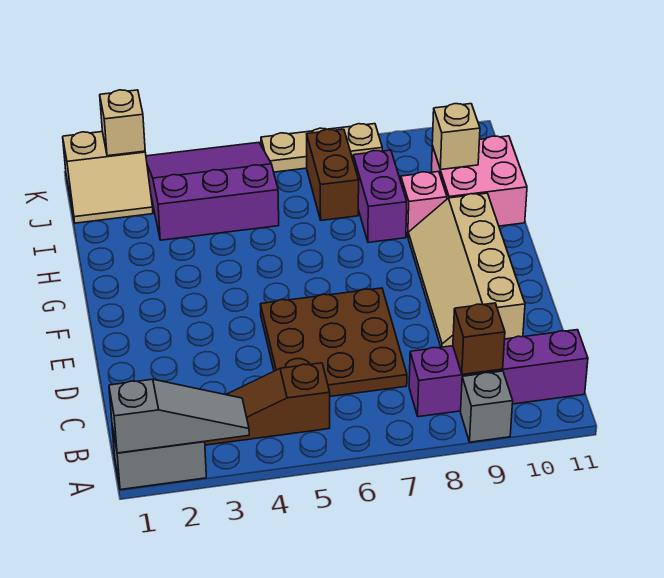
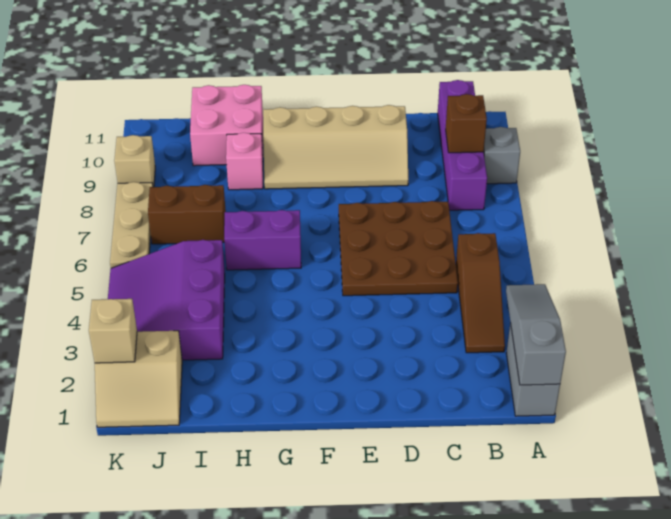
purple brick H8:I8 level 1 -> purple brick G6:H6 level 1
tan brick I10 level 2 -> tan brick K9 level 1
tan slope J1:K2 level 1 top K -> tan slope J1:K2 level 1 top 2

